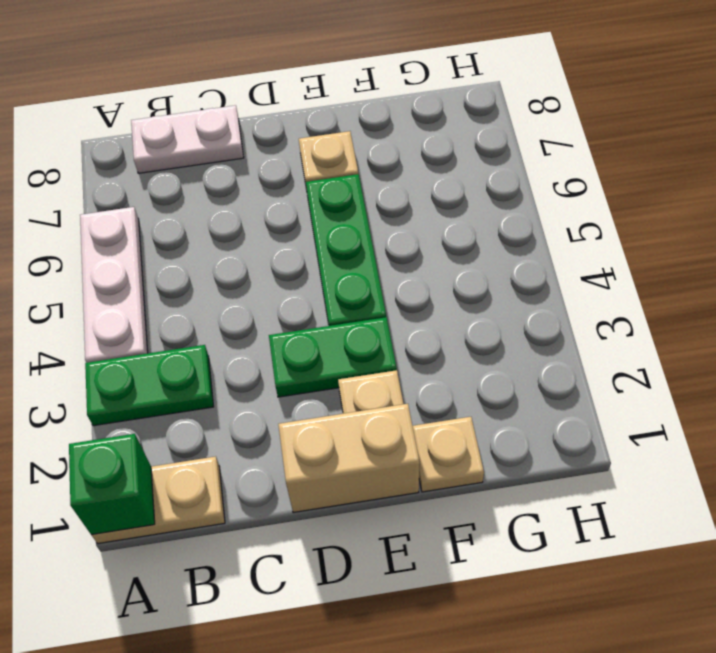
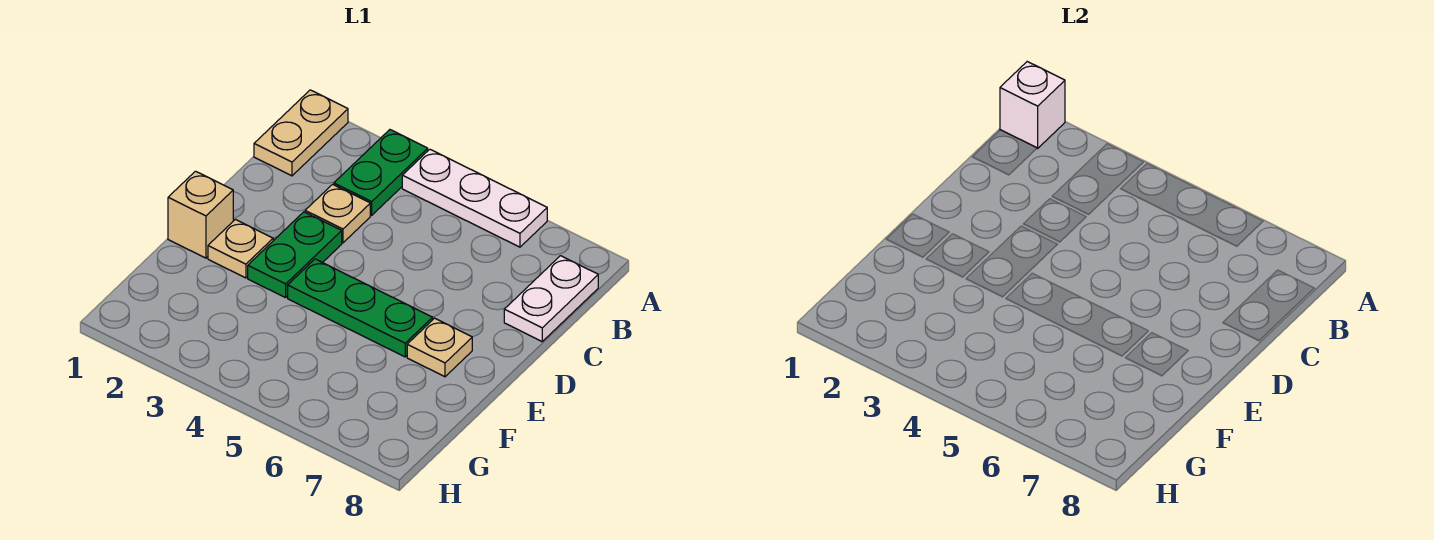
green brick A1 level 2 -> white brick A1 level 2
tan brick D1:E1 level 1 -> tan brick E1 level 1
tan plate F1 level 1 -> tan plate C3 level 1

